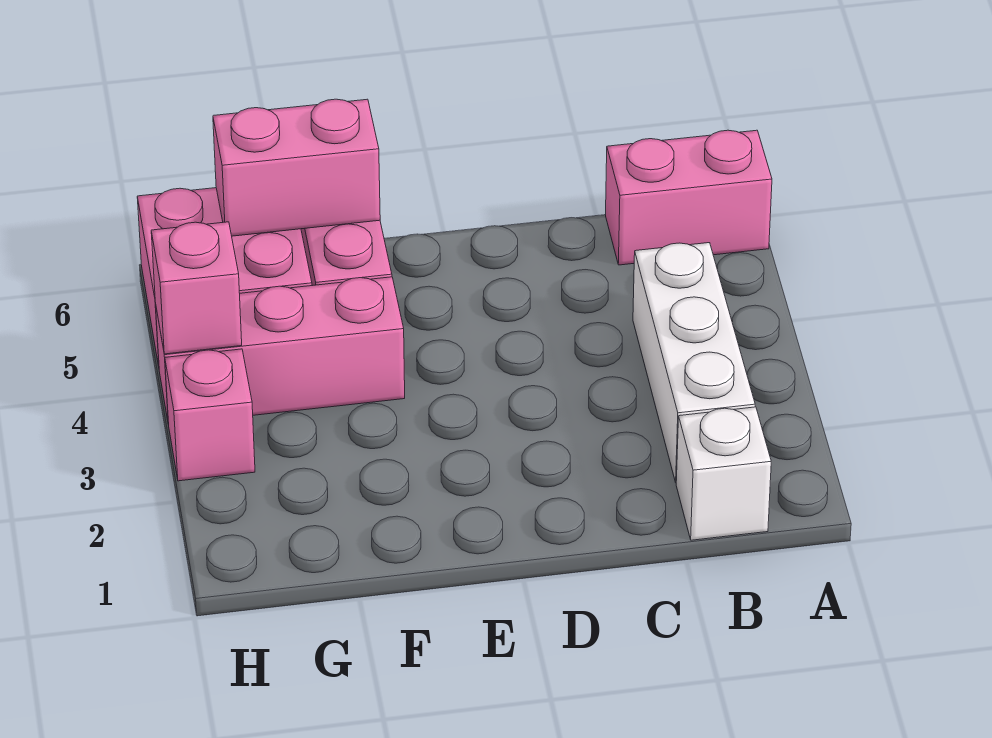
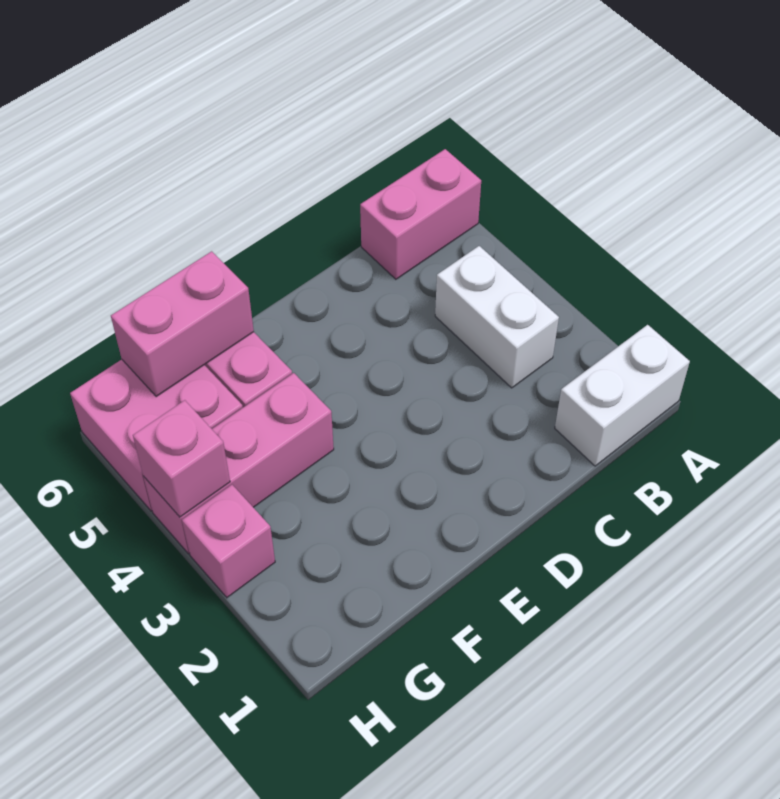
white brick B1 level 1 -> white brick A1:B1 level 1
white brick B2:B4 level 1 -> white brick B3:B4 level 1

